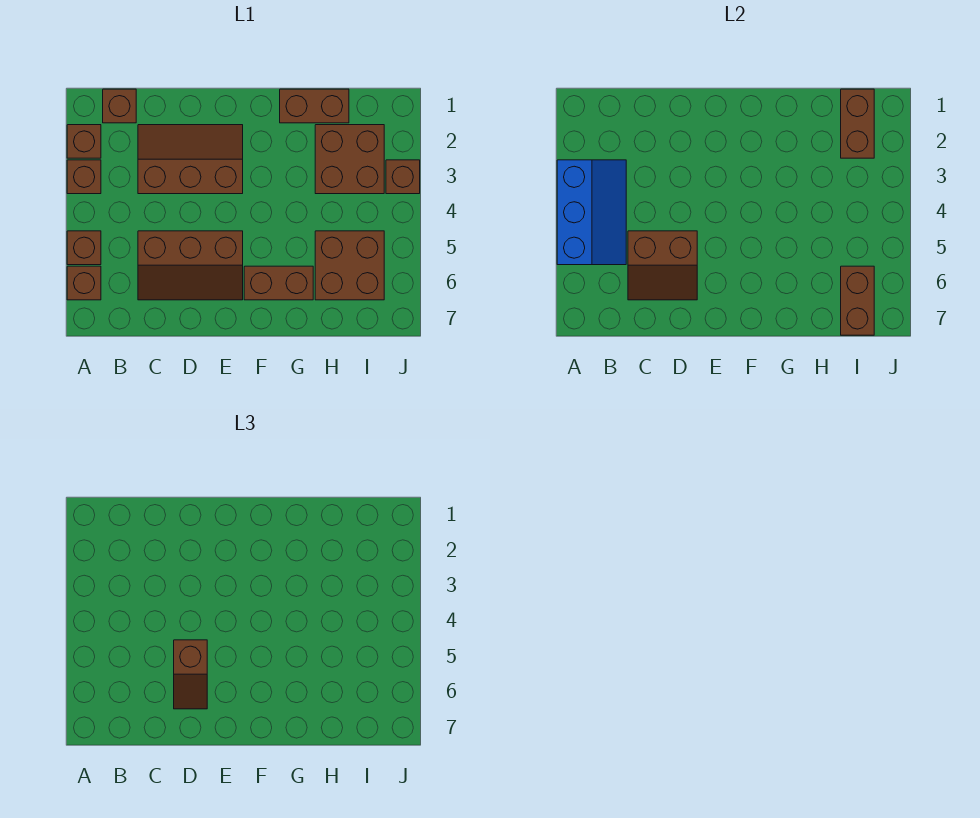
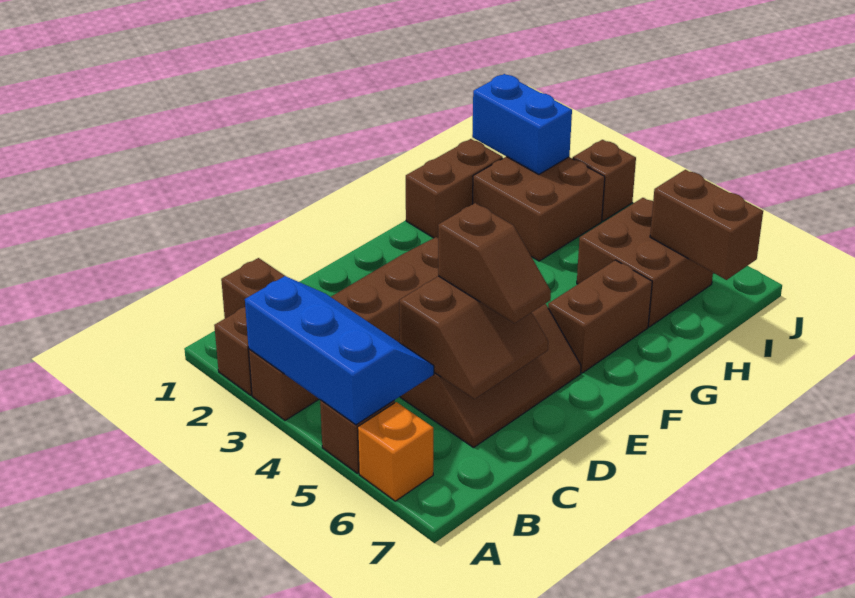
brown brick A6 level 1 -> orange brick A6 level 1
brown brick I1:I2 level 2 -> blue brick I1:I2 level 2

